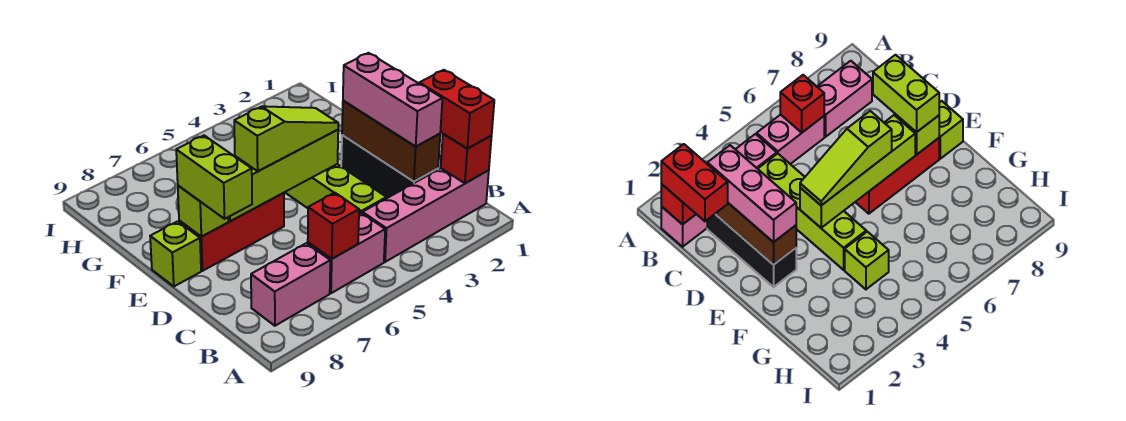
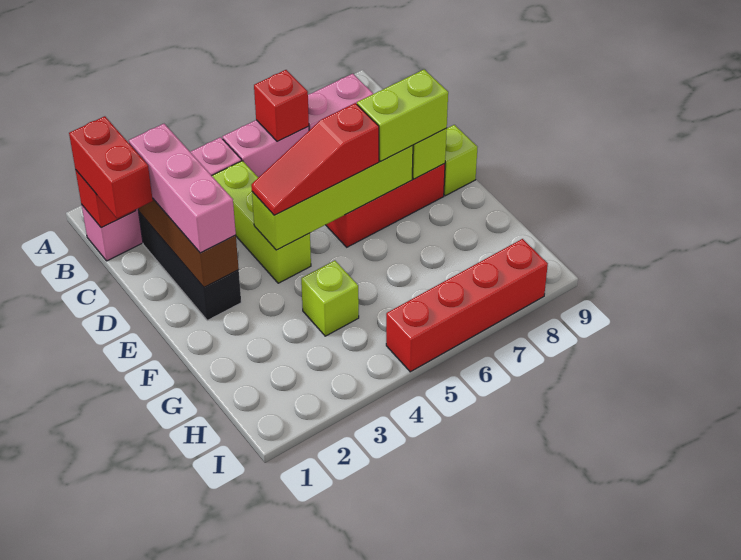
lime brick C4:F4 level 1 -> lime brick C4:E4 level 1
lime brick D8:E8 level 3 -> lime brick E7:E8 level 3
lime slope E4:E6 level 3 top 6 -> red slope E4:E6 level 3 top 6
none -> red brick I5:I8 level 1

